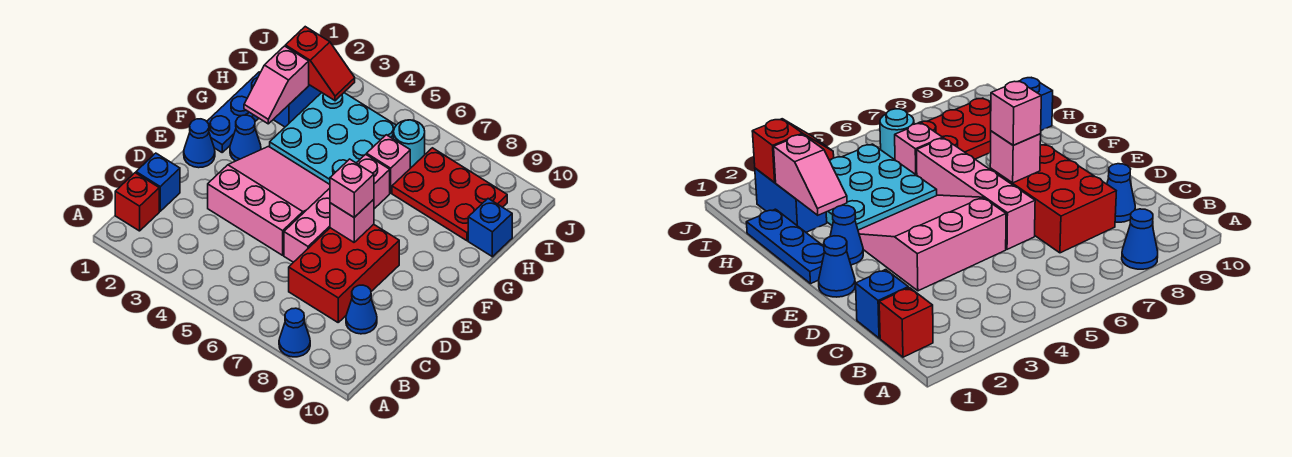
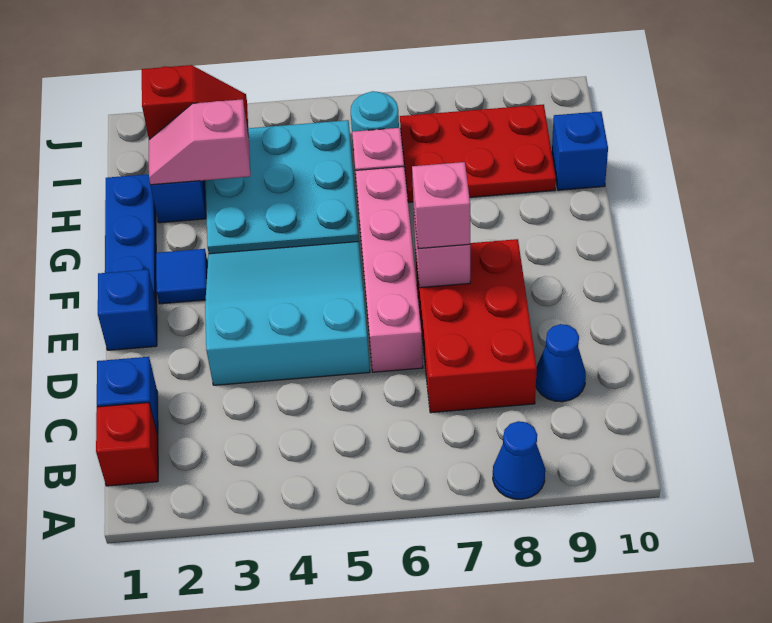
pink slope D3:F5 level 1 top D -> cyan slope D3:F5 level 1 top D
blue cone E1 level 1 -> blue brick E1 level 1
blue cone F2 level 1 -> blue tile F2 level 1
pink slope G2:H2 level 2 top H -> pink slope H2:H3 level 2 top 3

